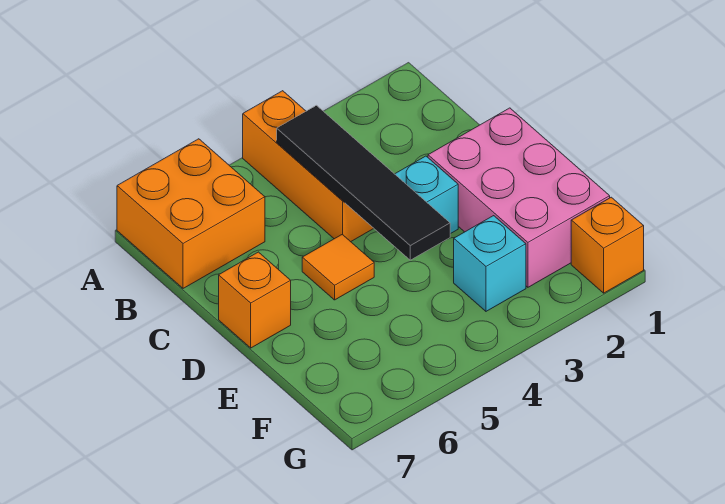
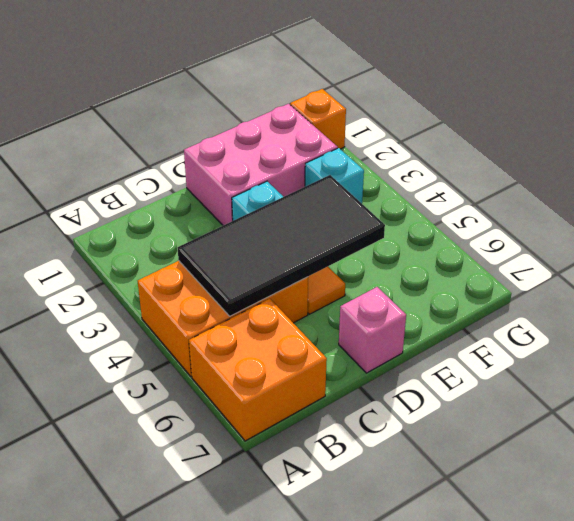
orange brick A4:C4 level 1 -> orange brick A4:C5 level 1
black tile B4:E4 level 2 -> black tile B4:E5 level 2
orange brick D7 level 1 -> pink brick D7 level 1

